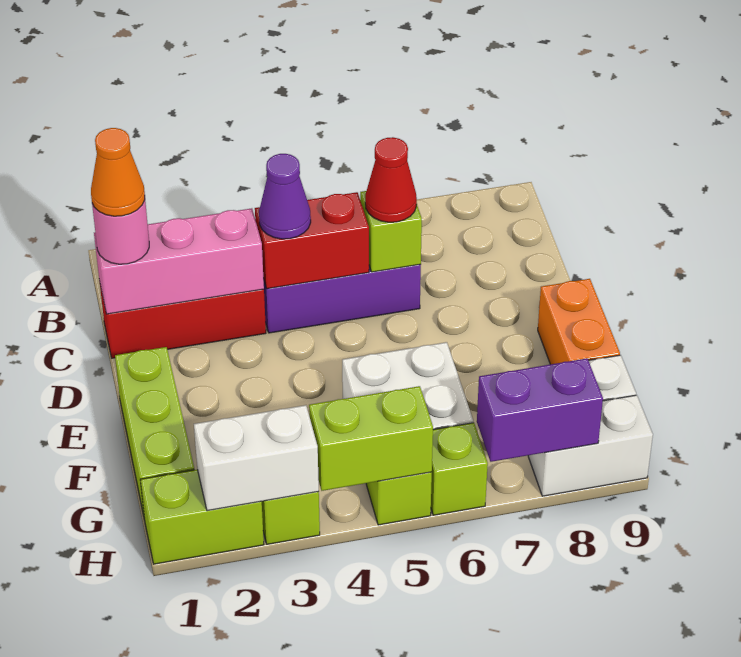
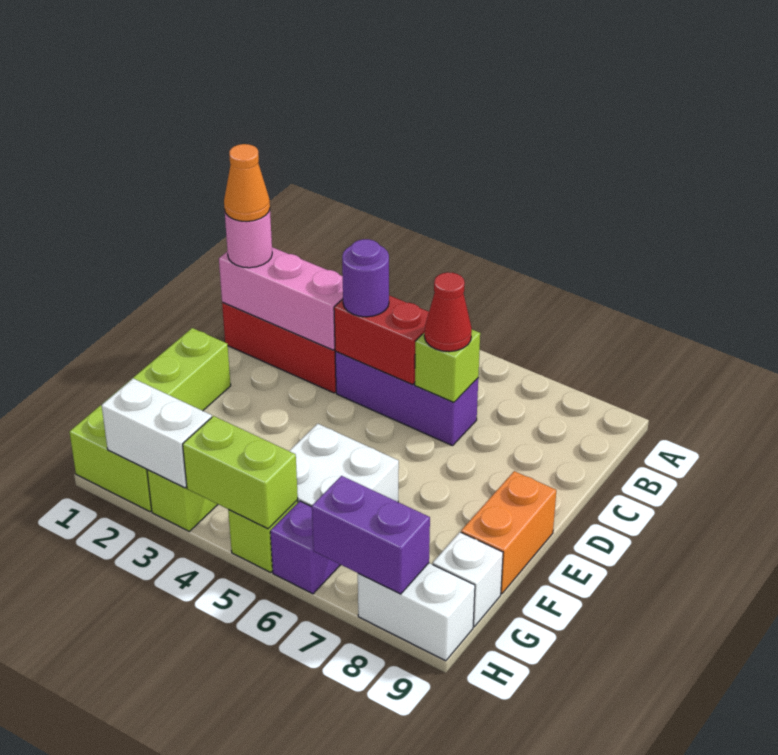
purple cone C4 level 3 -> purple round brick C4 level 3
lime brick H6 level 1 -> purple brick H6 level 1

